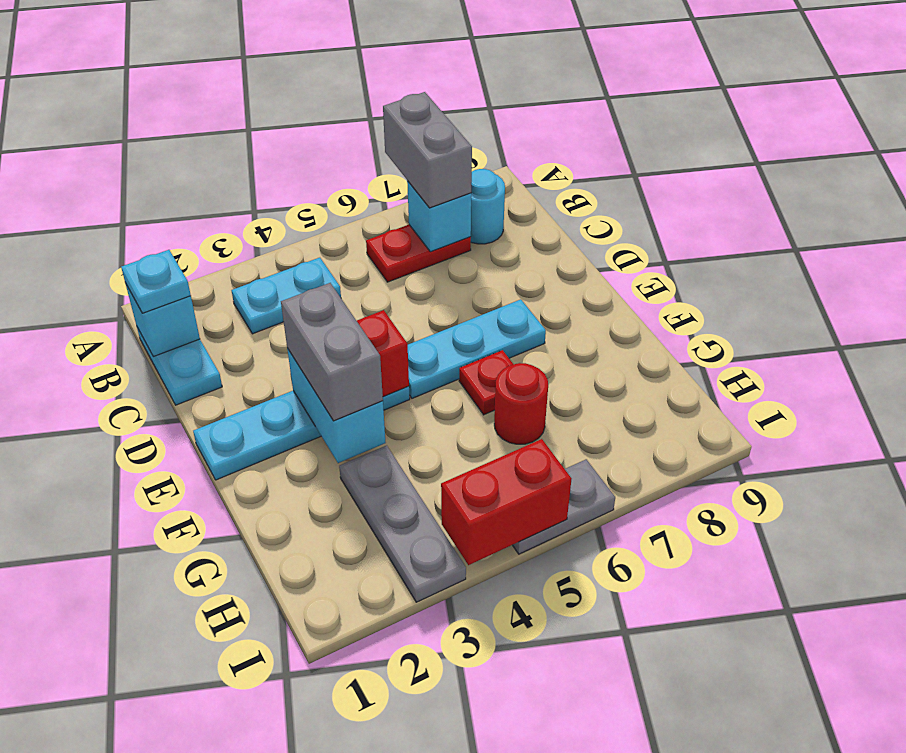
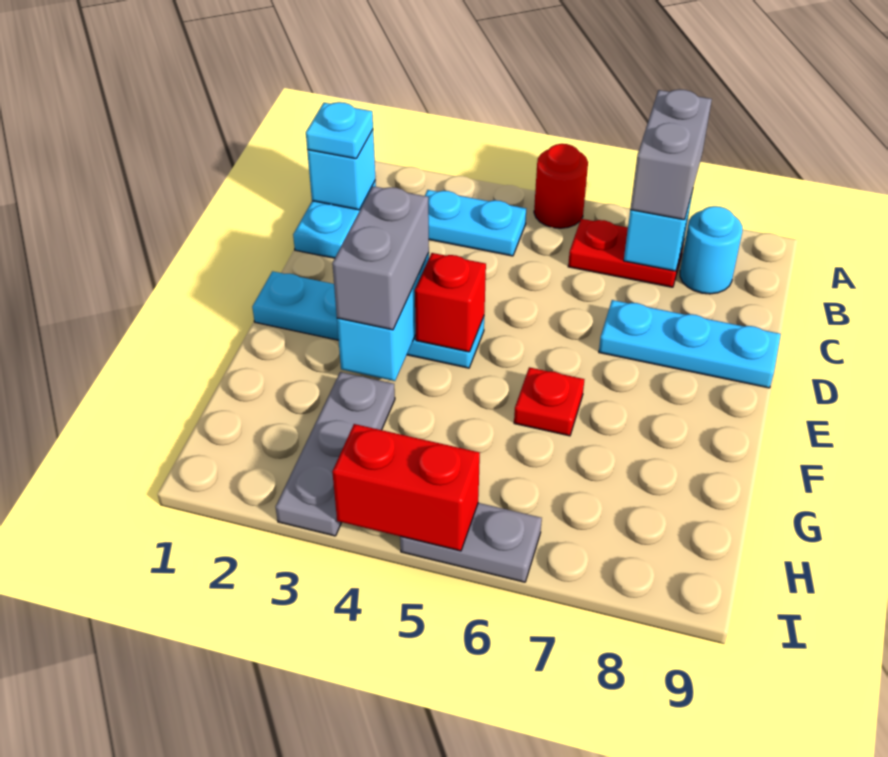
cyan plate E5:E7 level 1 -> cyan plate D7:D9 level 1
red round brick G6 level 1 -> red round brick A5 level 1

